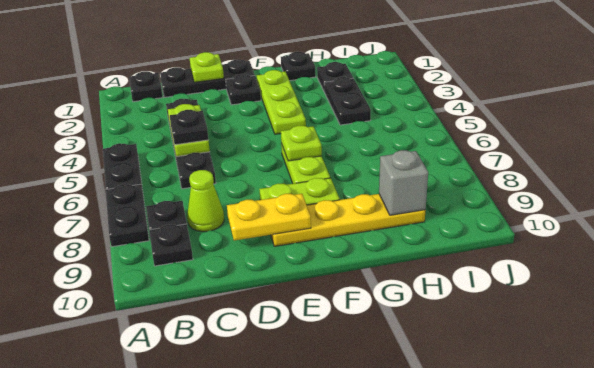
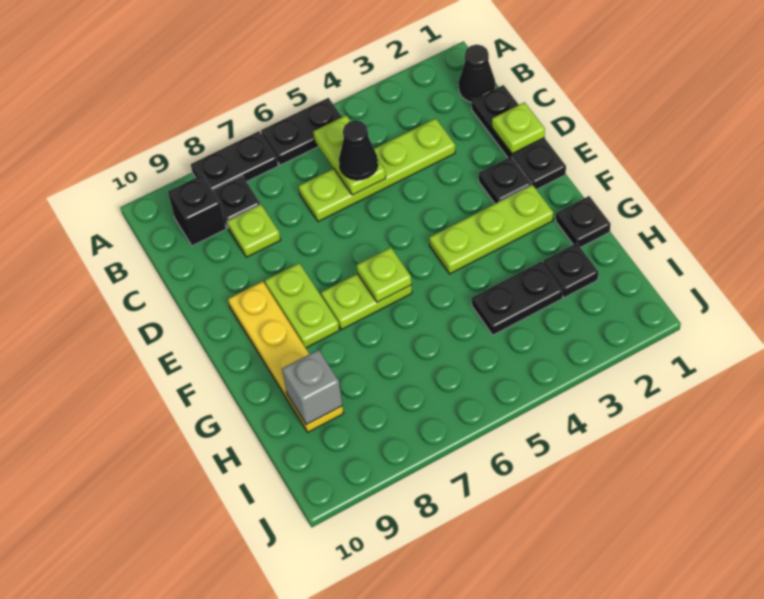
black plate B1 level 1 -> black cone B1 level 1
black plate B9 level 1 -> black brick B9 level 1
black plate C3:C6 level 1 -> lime plate C3:C6 level 1
lime plate C4:C5 level 2 -> lime plate B5:C5 level 2
black plate C5 level 3 -> black cone C5 level 3
lime cone C8 level 1 -> lime plate C8 level 1
yellow plate D9:E9 level 2 -> none

